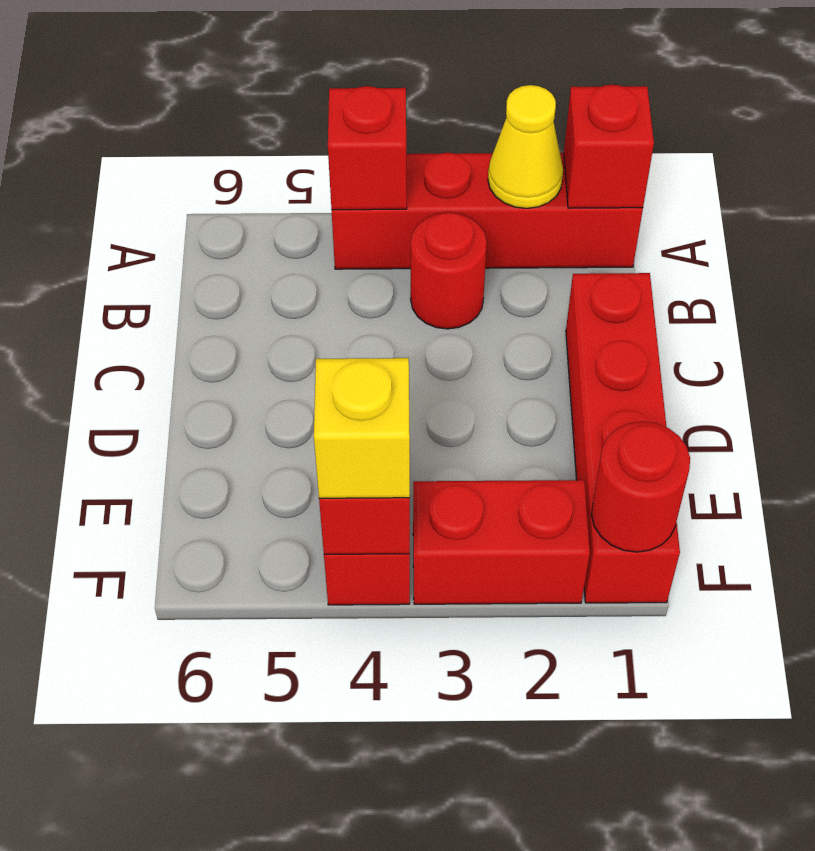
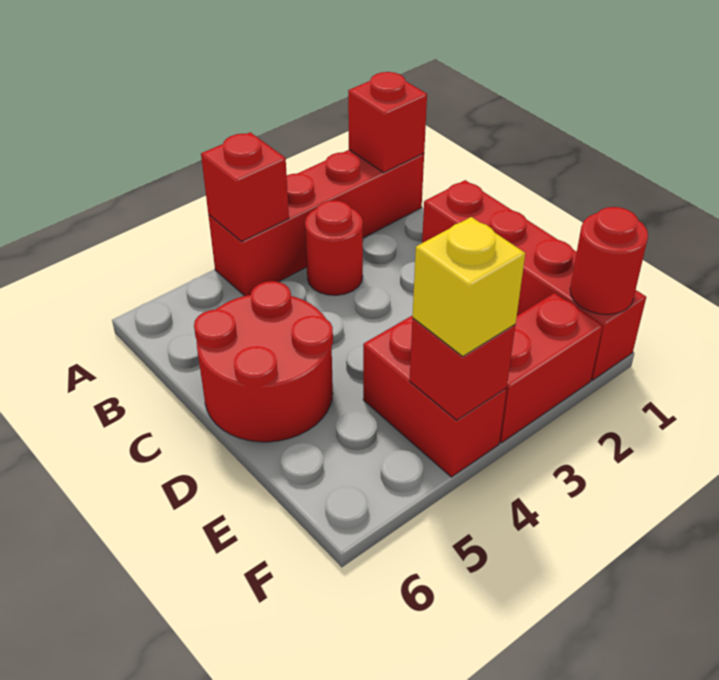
yellow cone A2 level 2 -> none
none -> red round brick C5:D6 level 1

